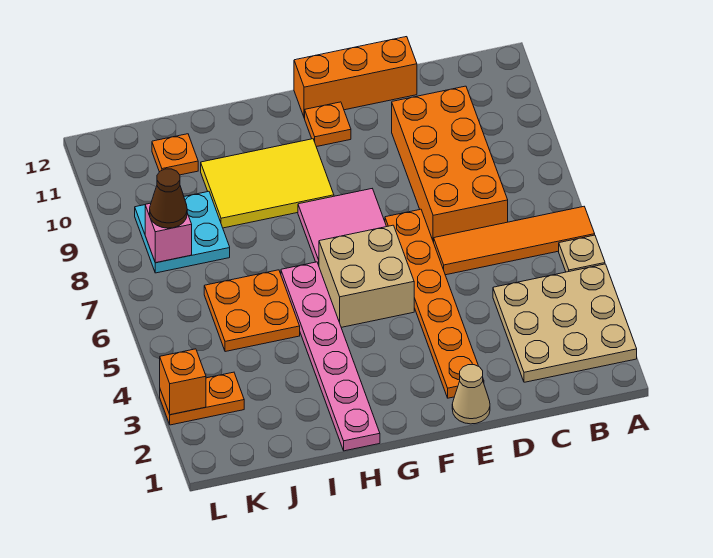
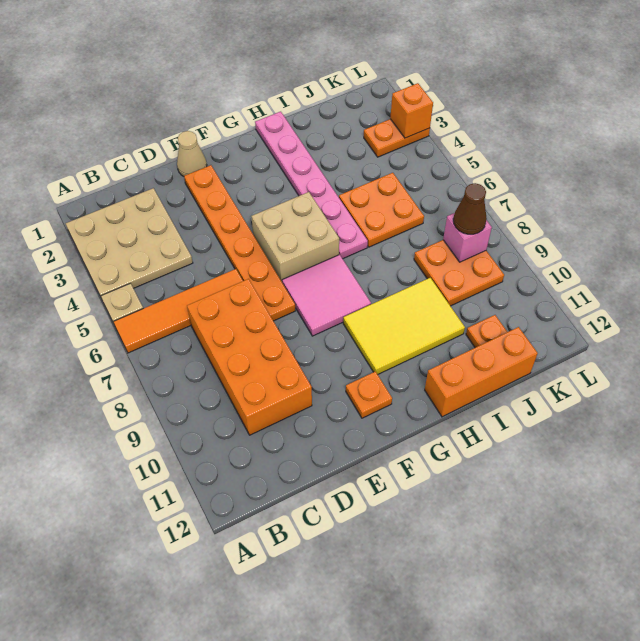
orange brick D12:F12 level 1 -> orange brick H12:J12 level 1
cyan plate J8:K9 level 1 -> orange plate J8:K9 level 1

